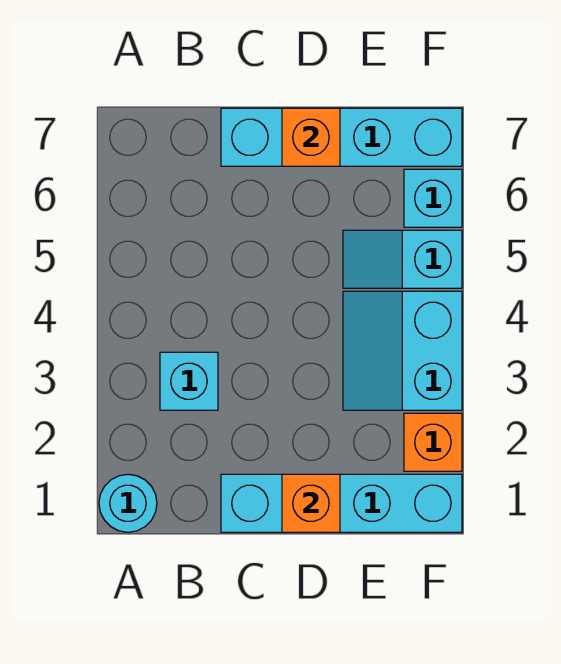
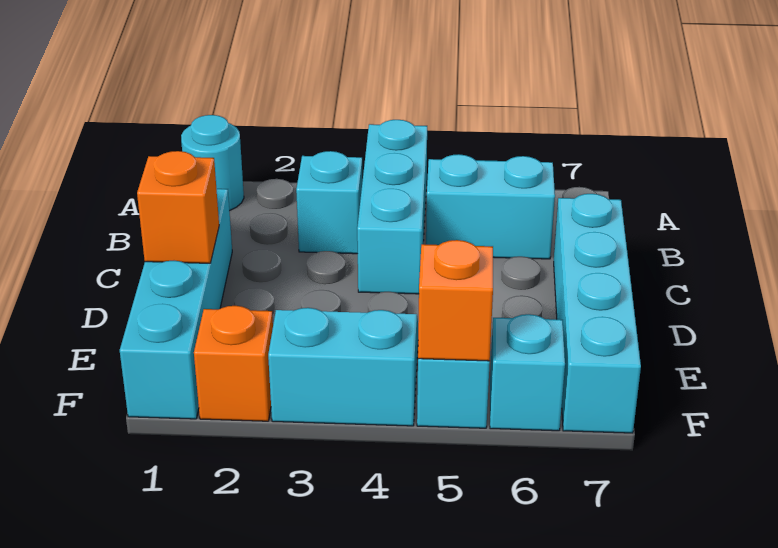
none -> cyan brick A4:C4 level 1
none -> cyan brick B5:B6 level 1
orange brick D7 level 2 -> orange brick F5 level 2

